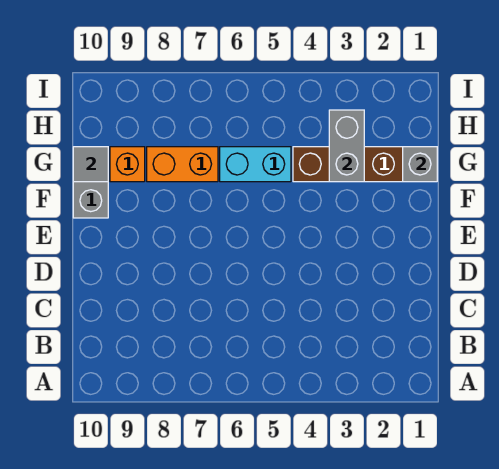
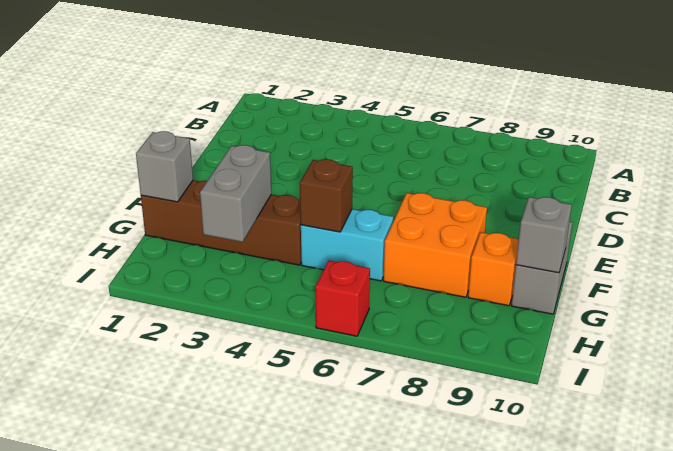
none -> brown brick G5 level 2
orange brick G7:G8 level 1 -> orange brick F7:G8 level 1
grey tile G10 level 2 -> grey brick G10 level 2
none -> red brick I6 level 1

